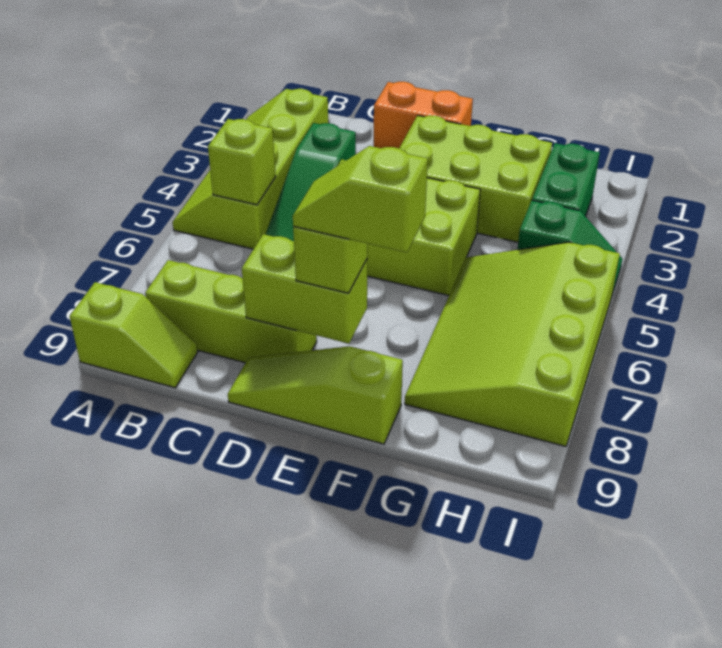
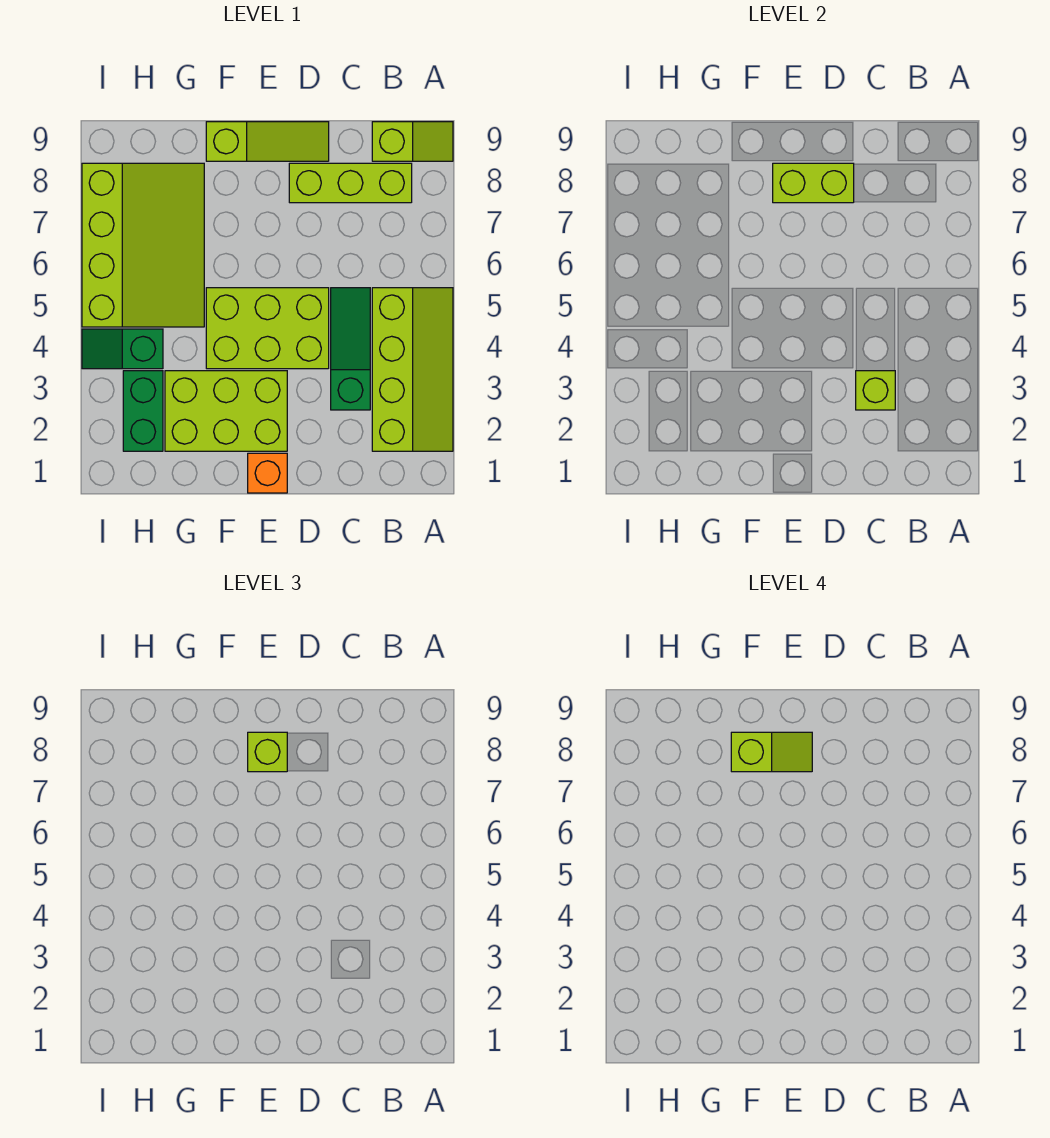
lime slope A9:B9 level 1 top A -> lime slope A9:B9 level 1 top B
lime brick B5 level 2 -> lime brick C3 level 2
orange brick D1:E1 level 1 -> orange brick E1 level 1

